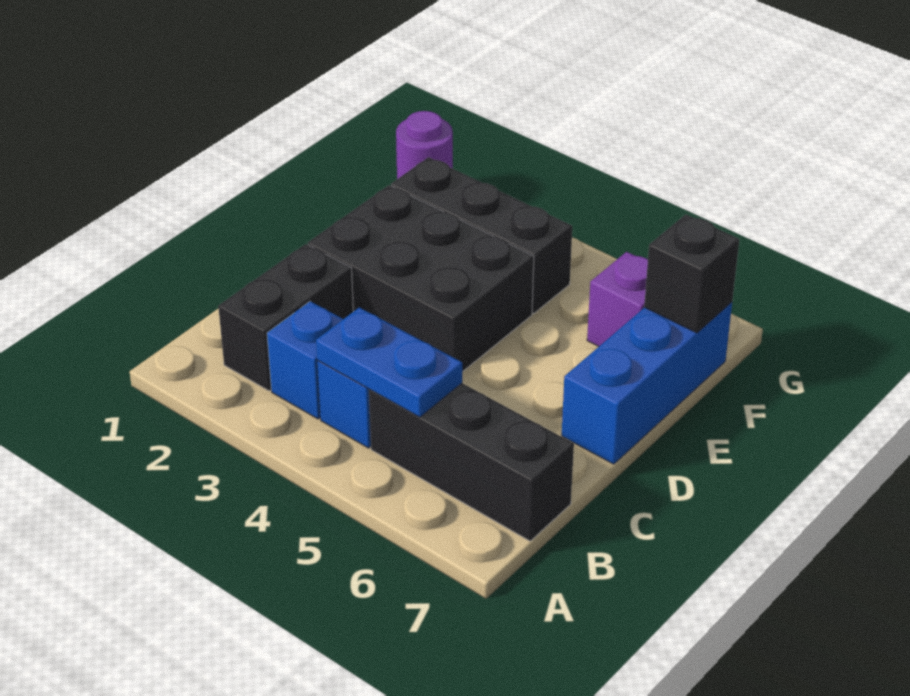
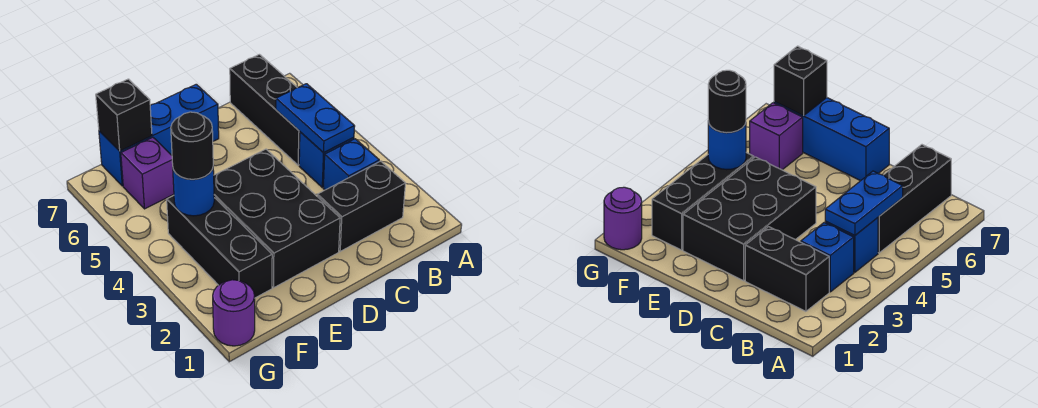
none -> blue round brick F4 level 2
none -> black round brick F4 level 3

